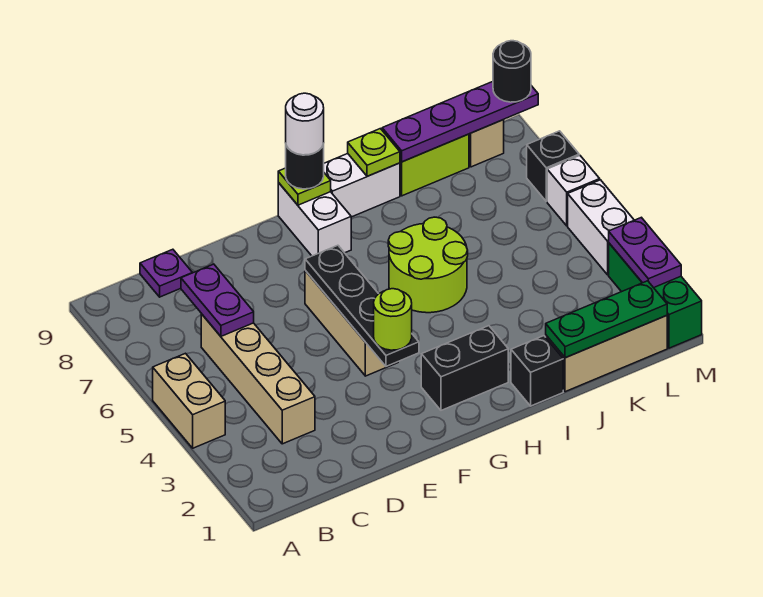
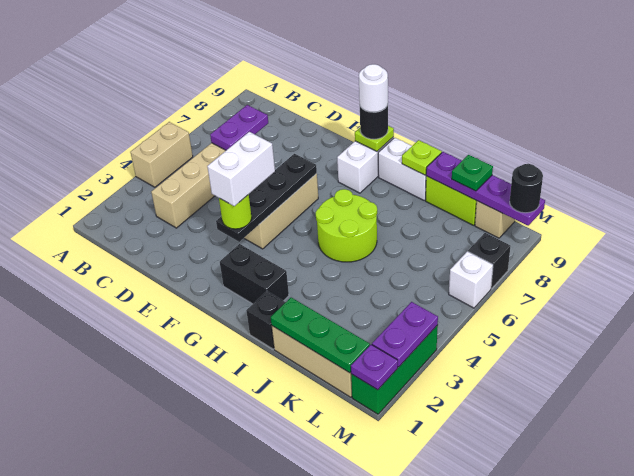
purple plate C9 level 1 -> purple plate M1 level 2
none -> green plate K9 level 3
white brick M4:M5 level 1 -> white brick F3:F4 level 4

